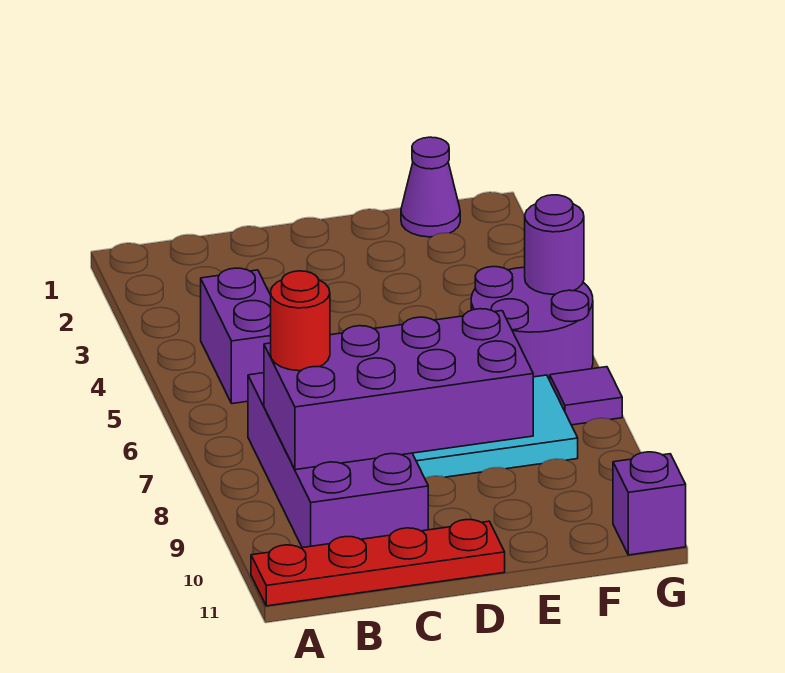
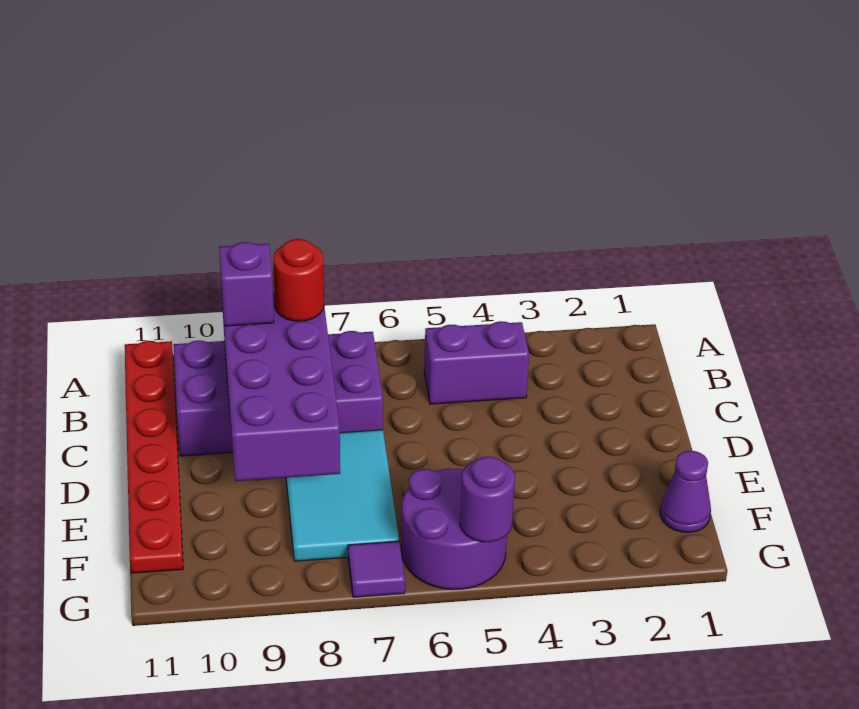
red plate A11:D11 level 1 -> red plate A11:F11 level 1
purple brick G11 level 1 -> purple brick B9 level 3

